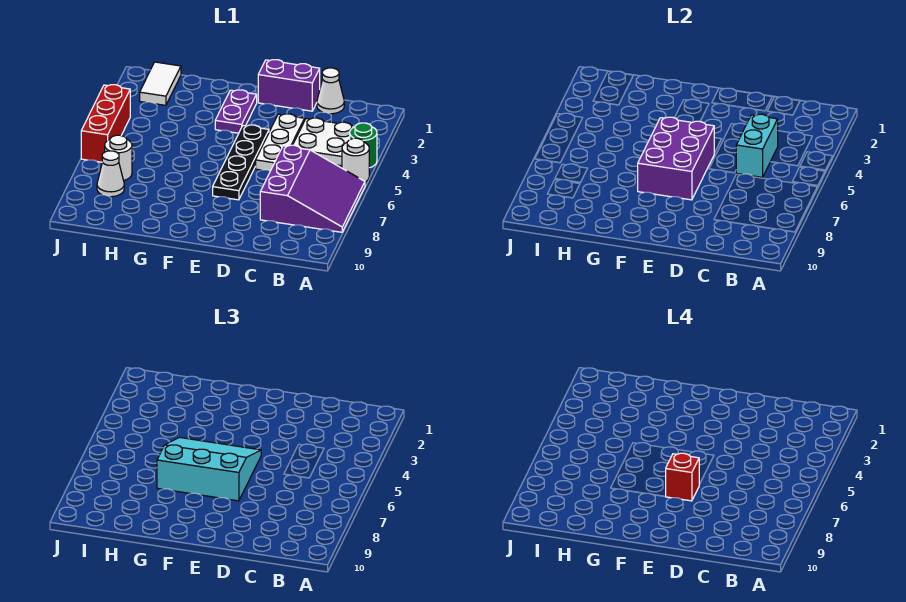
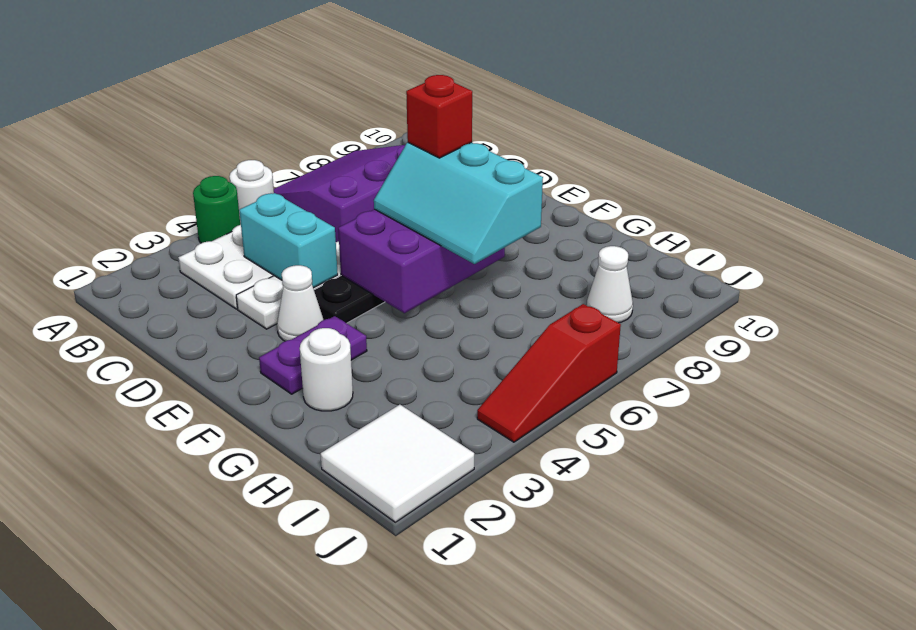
white cone C1 level 1 -> white cone E3 level 1
cyan brick C4:C5 level 2 -> cyan brick C4:D4 level 2
purple brick D1:E1 level 1 -> none
cyan slope E5:G7 level 3 top 7 -> cyan slope E6:G7 level 3 top 7
white tile I1:I2 level 1 -> white tile I1:J2 level 1
white round brick I7 level 1 -> white round brick G2 level 1
red brick J4:J6 level 1 -> red slope J4:J6 level 1 top 6

